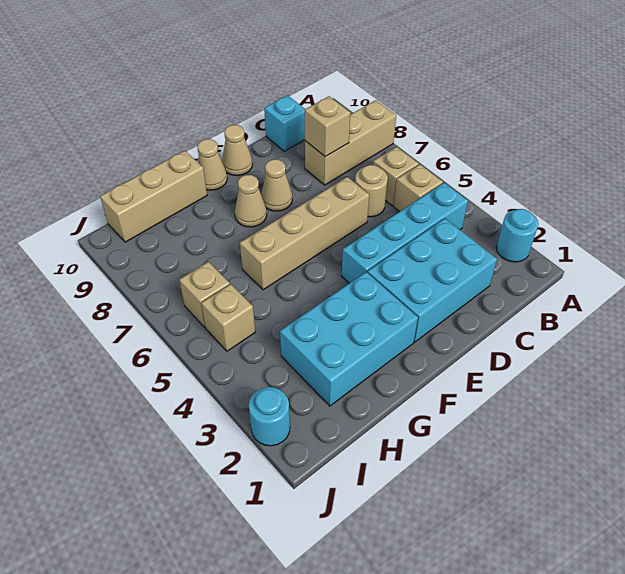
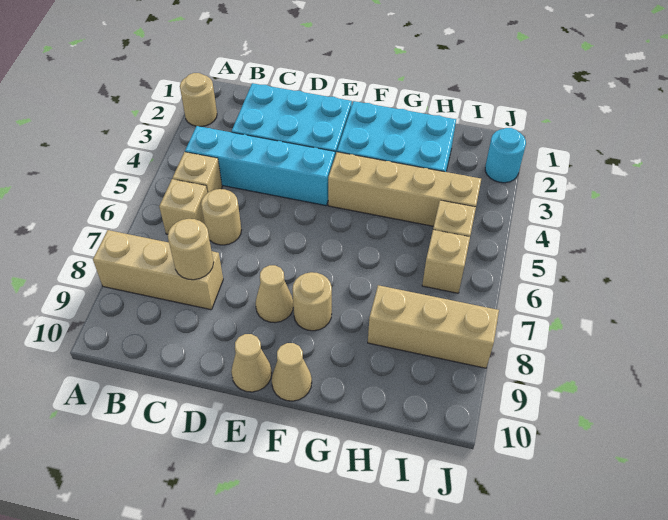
cyan round brick A2 level 1 -> tan round brick A2 level 1
tan brick C8 level 2 -> tan round brick C8 level 2
cyan brick C10 level 1 -> none
tan brick D6:G6 level 1 -> tan brick F4:I4 level 1
tan cone F8 level 1 -> tan round brick F8 level 1
tan brick G10:I10 level 1 -> tan brick H8:J8 level 1

